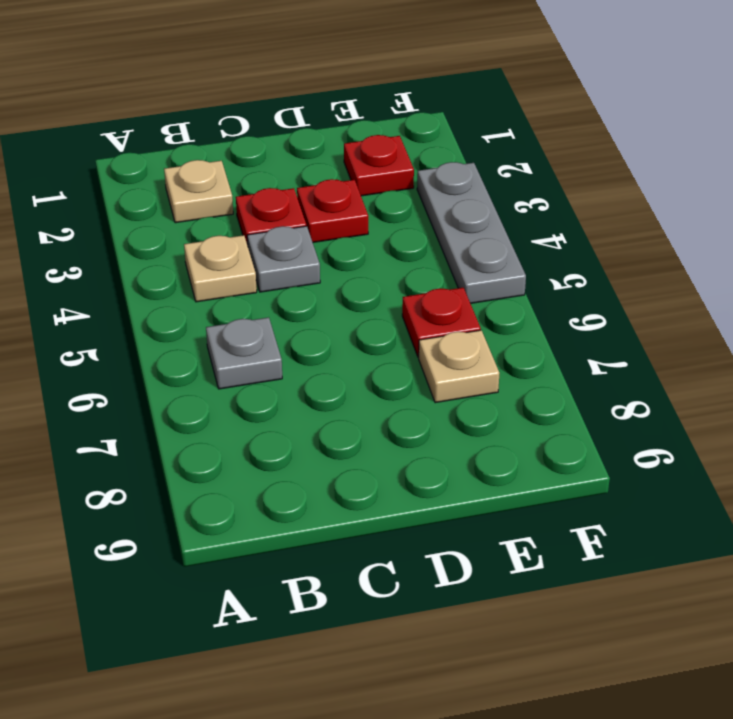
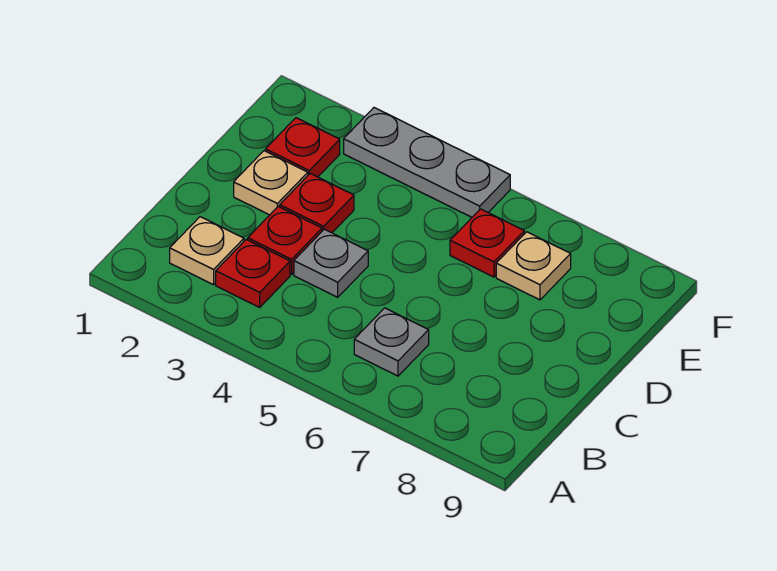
none -> red plate B3 level 1
tan plate B4 level 1 -> tan plate D2 level 1

